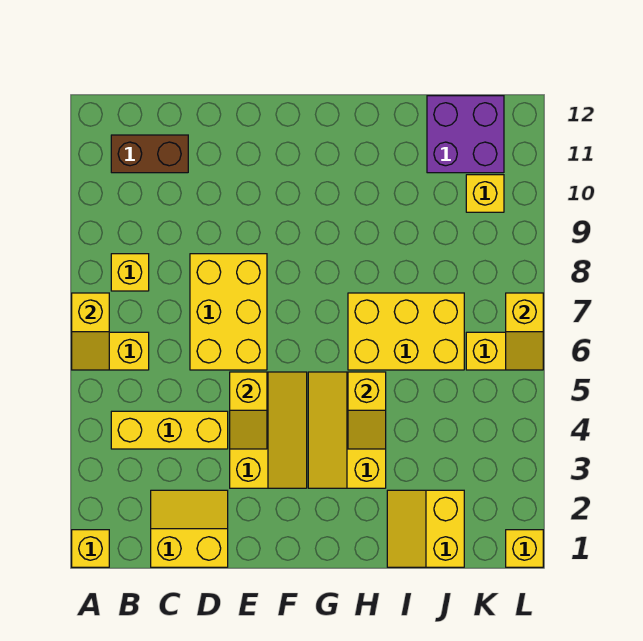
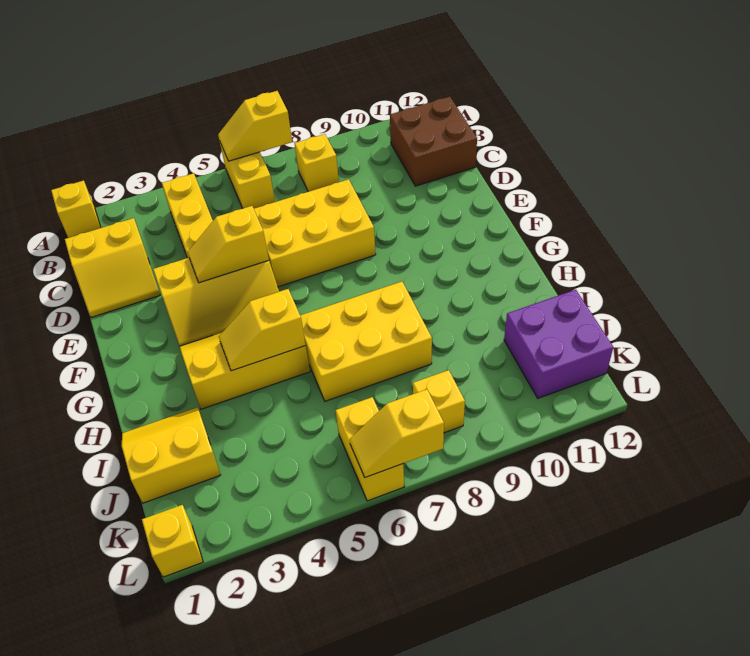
brown brick B11:C11 level 1 -> brown brick B11:C12 level 1
yellow slope C1:D2 level 1 top 1 -> yellow slope C1:D2 level 1 top C
yellow brick H6:J7 level 1 -> yellow brick H6:I8 level 1
yellow brick K10 level 1 -> yellow brick K8 level 1

